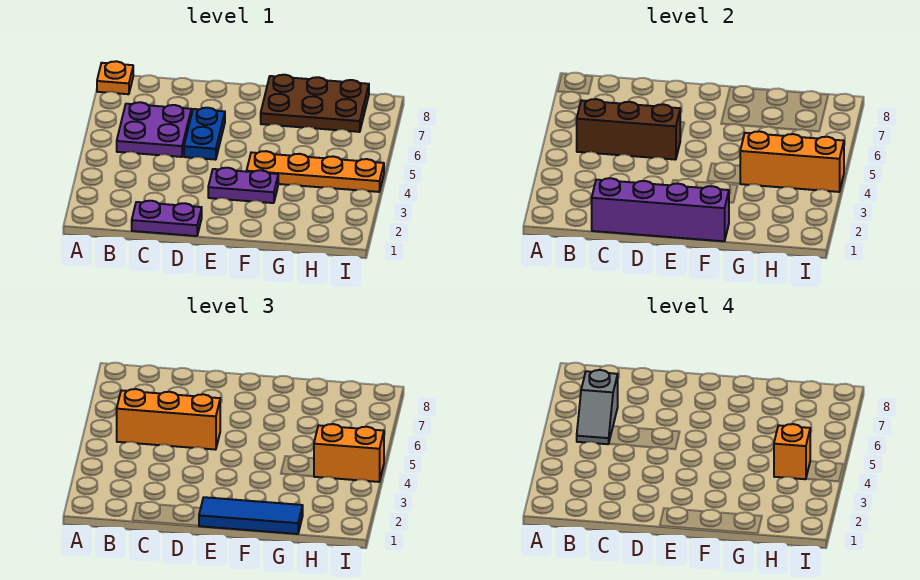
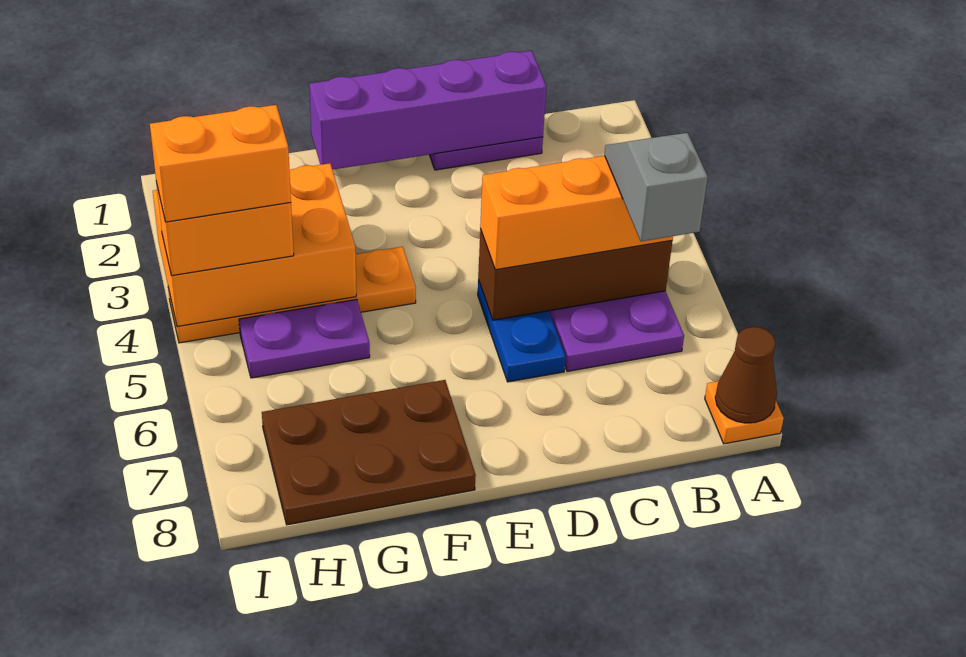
none -> brown cone A8 level 2
blue tile E1:G1 level 3 -> none
purple plate E3:F3 level 1 -> purple plate G5:H5 level 1
orange brick G4:I4 level 2 -> orange brick G3:I4 level 2
orange brick H4 level 4 -> orange brick H4:I4 level 4

